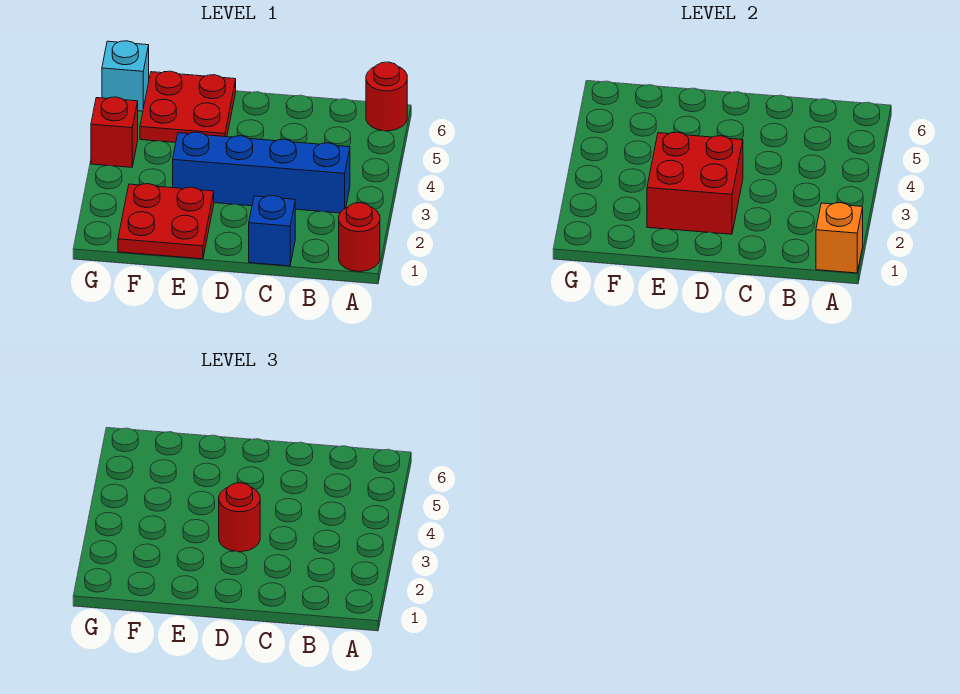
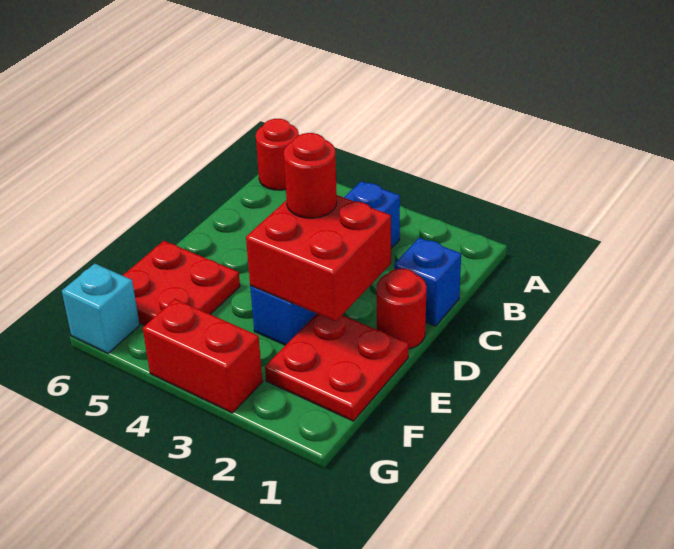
red round brick A1 level 1 -> red round brick D1 level 1
orange brick A1 level 2 -> none
red brick G4 level 1 -> red brick G3:G4 level 1

